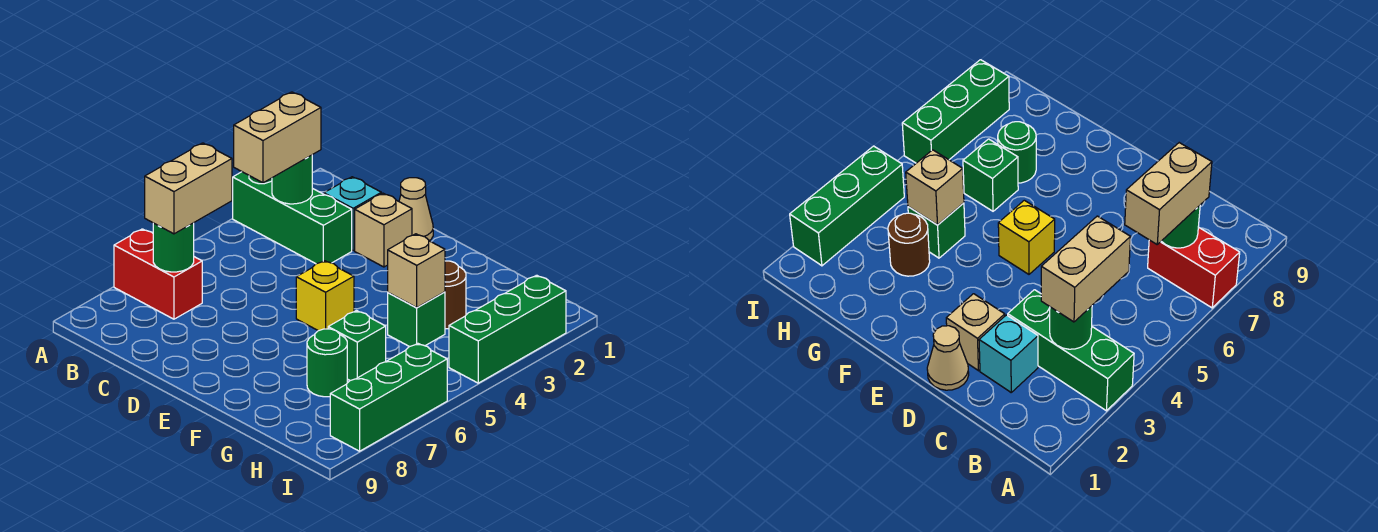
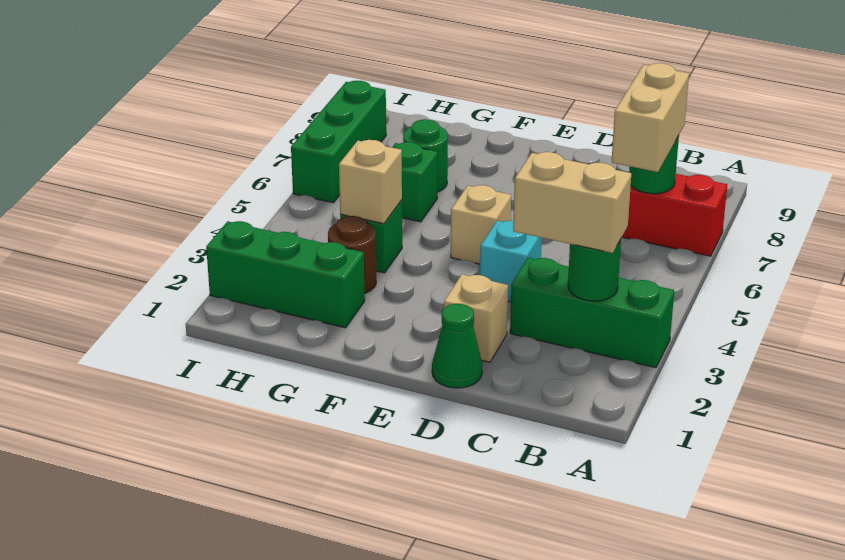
tan brick B3:B4 level 3 -> tan brick B3:C3 level 3
cyan brick C2 level 1 -> cyan brick D4 level 1
tan cone D1 level 1 -> green cone D1 level 1
yellow brick E5 level 1 -> tan brick E5 level 1
green brick I2:I4 level 1 -> green brick G2:I2 level 1

